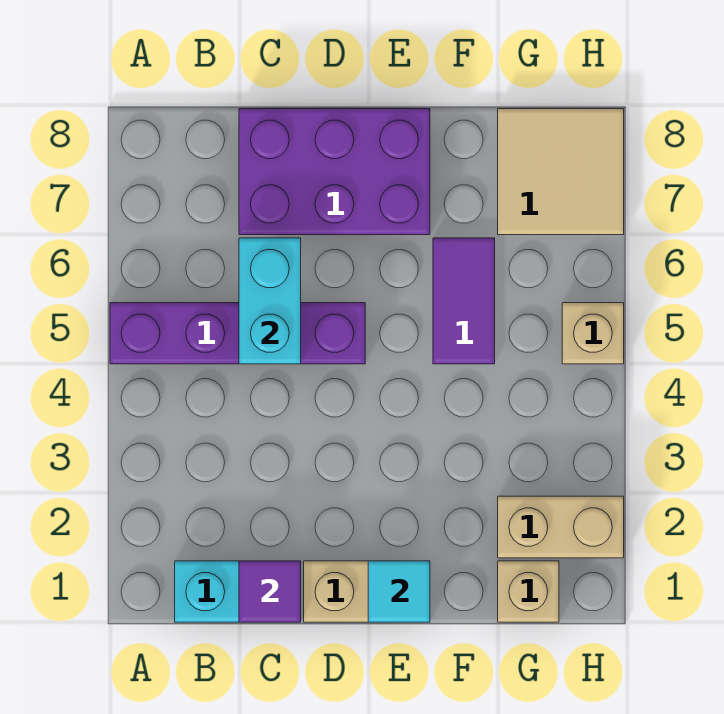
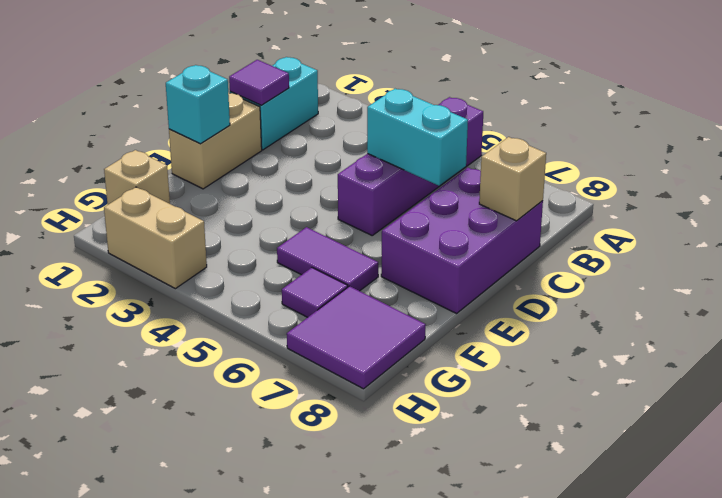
cyan tile E1 level 2 -> cyan brick E1 level 2
tan brick G2:H2 level 1 -> tan brick H2:H3 level 1
none -> purple tile G6 level 1
tan tile G7:H8 level 1 -> purple tile G7:H8 level 1
tan brick H5 level 1 -> tan brick C8 level 2

